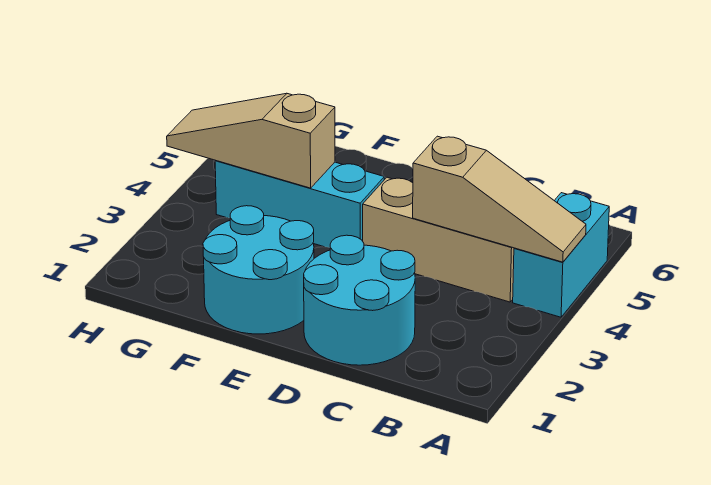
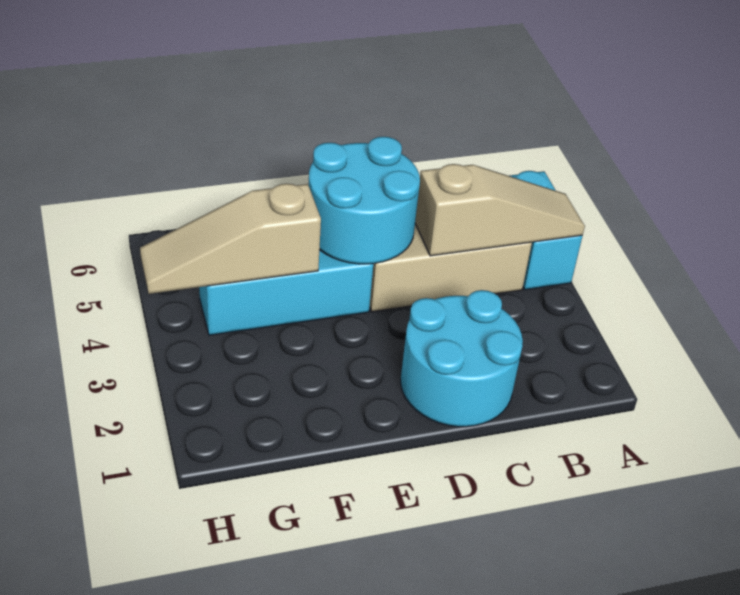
cyan round brick E1:F2 level 1 -> cyan round brick D4:E5 level 2

